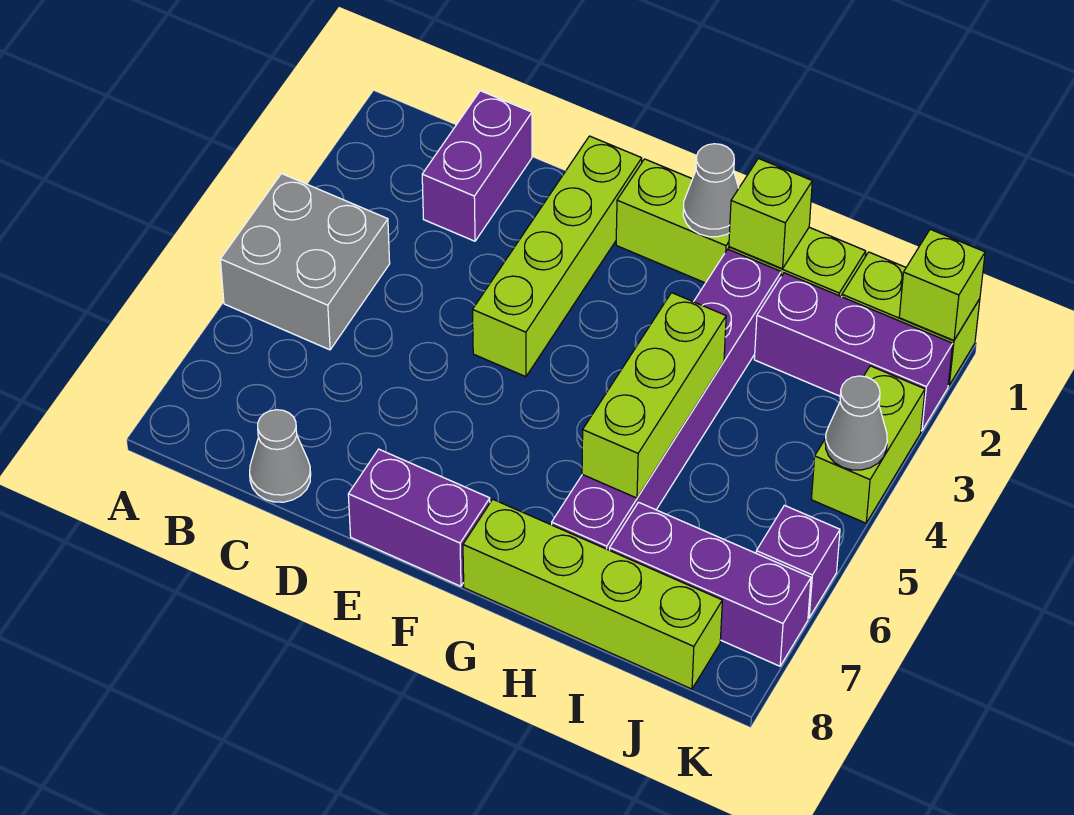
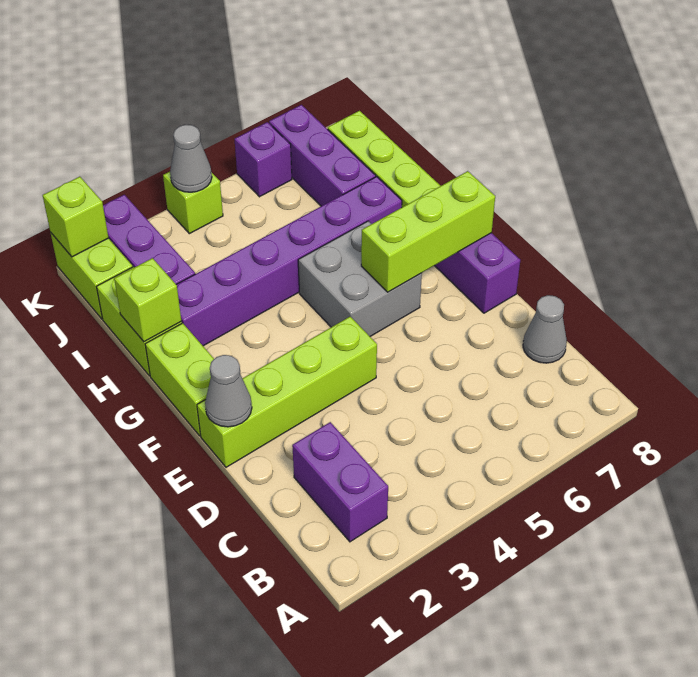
grey brick A4:B5 level 1 -> grey brick F5:G6 level 1
purple brick C1:C2 level 1 -> purple brick B2:C2 level 1
grey cone G1 level 2 -> grey cone E1 level 2
lime brick H4:H6 level 2 -> lime brick F6:F8 level 2
lime brick K3:K4 level 1 -> lime brick K4 level 1

